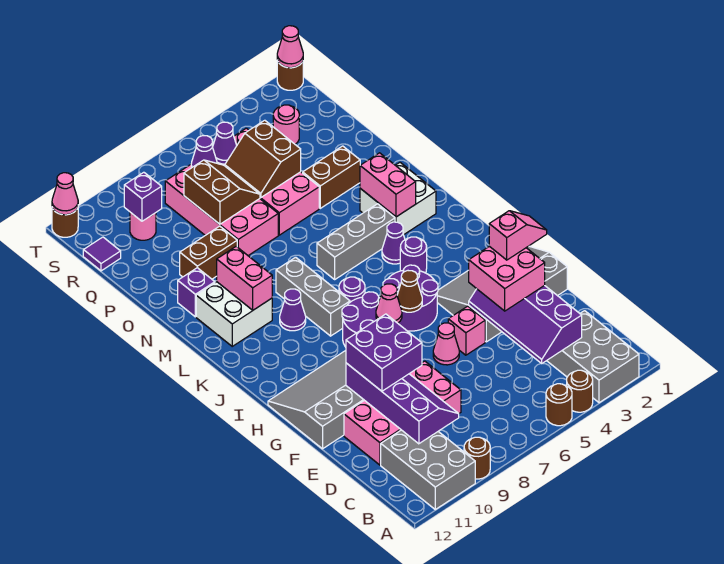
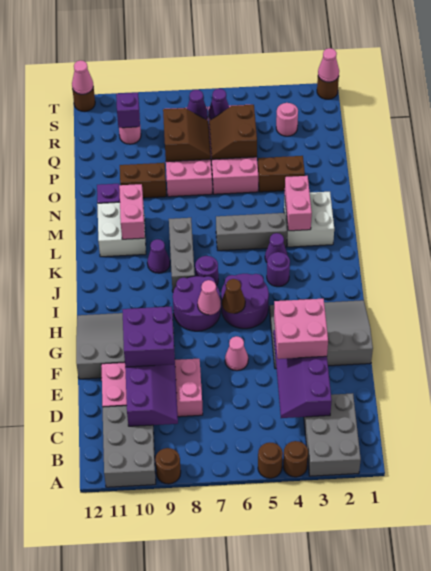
pink slope F2:F3 level 4 top 3 -> none
pink brick F5 level 1 -> none
purple tile R12 level 1 -> none

